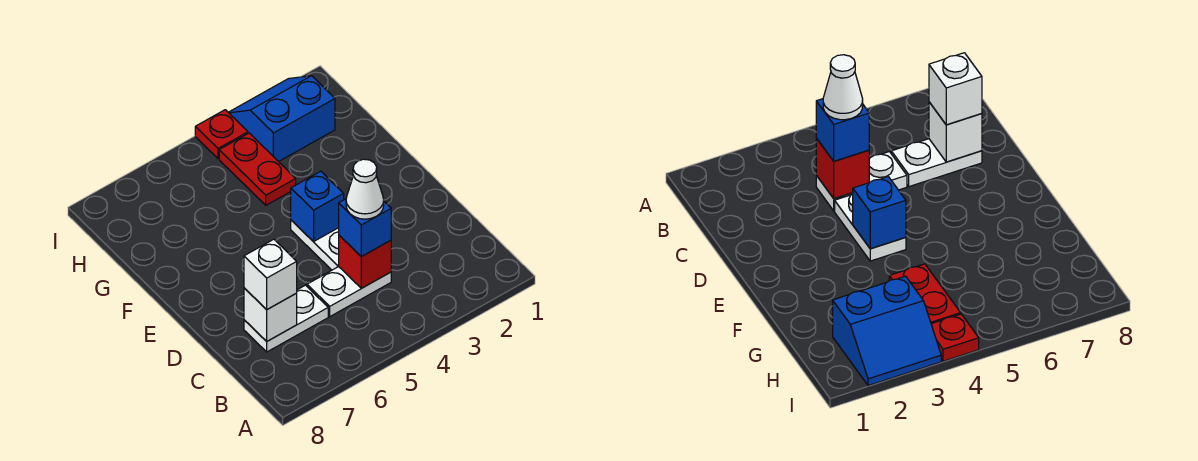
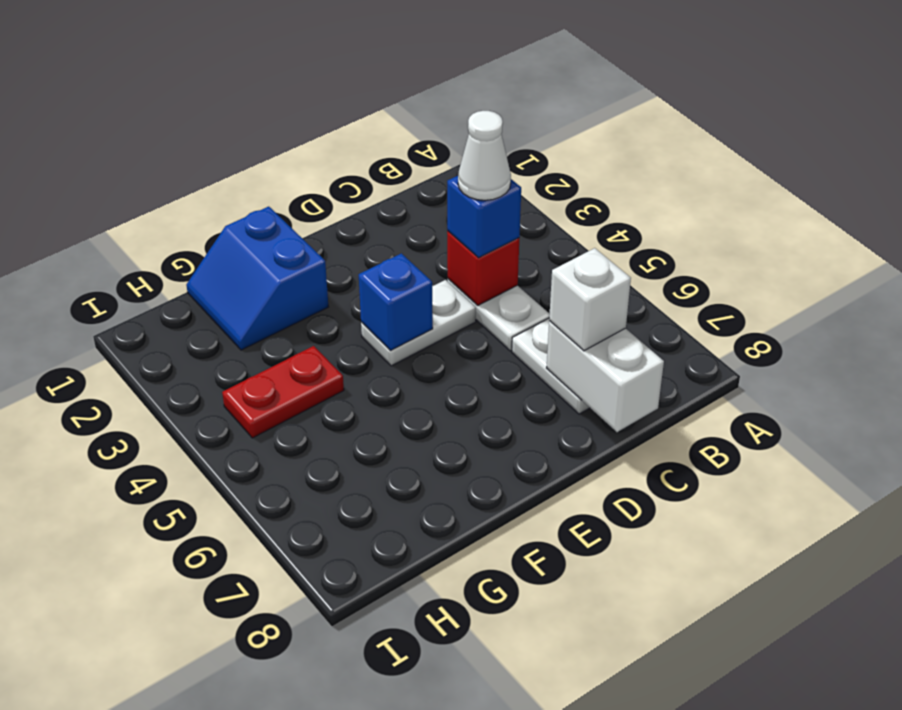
white brick C7 level 2 -> white brick C7:C8 level 2
blue slope H2:I3 level 1 top H -> blue slope F1:G2 level 1 top F
red plate I4 level 1 -> none

